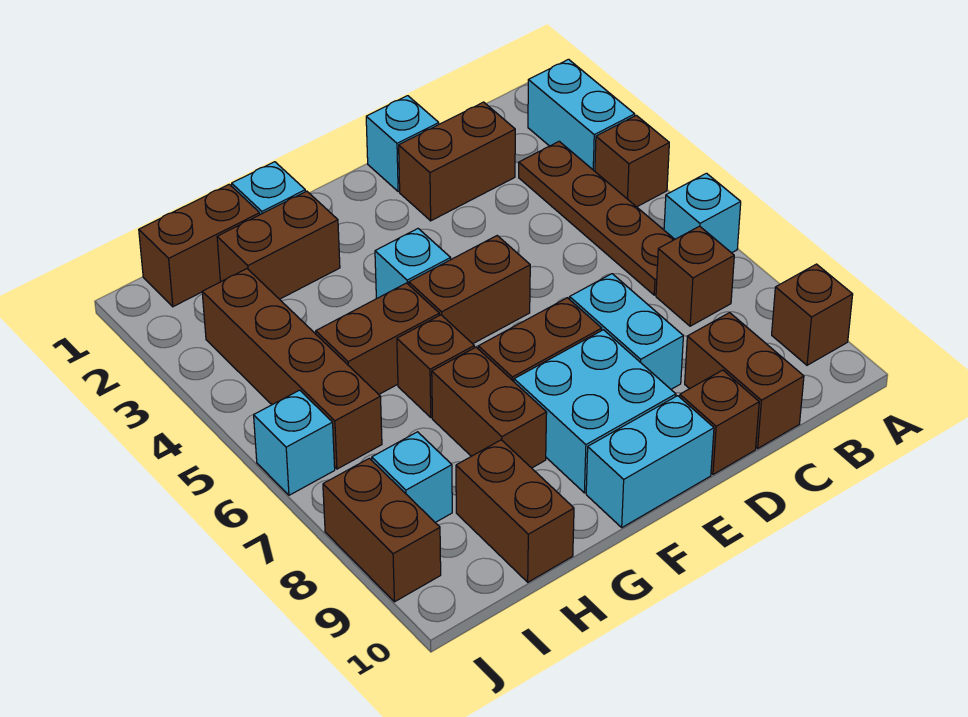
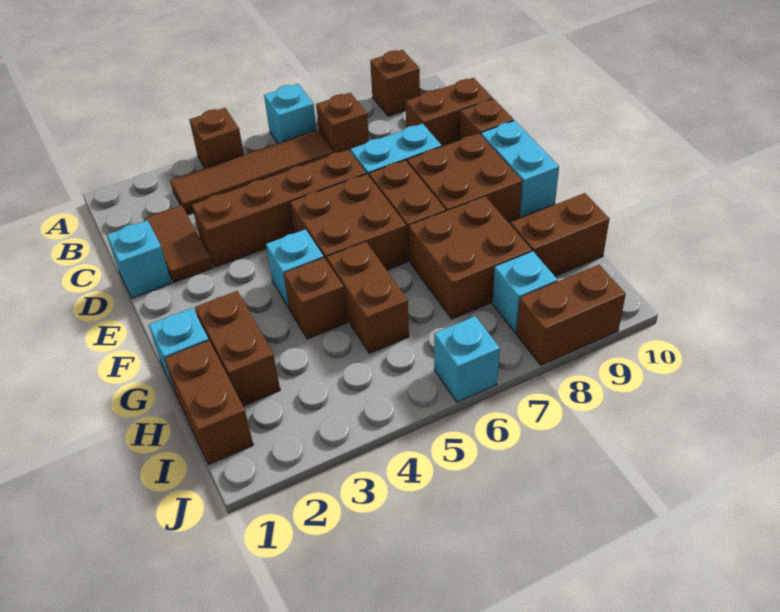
cyan brick A2:A3 level 1 -> none
brown plate B3:B6 level 1 -> brown tile B3:B6 level 1
brown brick C2:D2 level 1 -> brown tile C2:D2 level 1
brown brick E5:F5 level 1 -> brown brick E5:F6 level 1
cyan brick E8:F9 level 1 -> brown brick E8:F9 level 1
brown brick G6 level 1 -> brown brick G4 level 1
brown brick G7:G8 level 1 -> brown brick G7:H8 level 1
brown brick I3:I6 level 1 -> brown brick D3:D6 level 1

